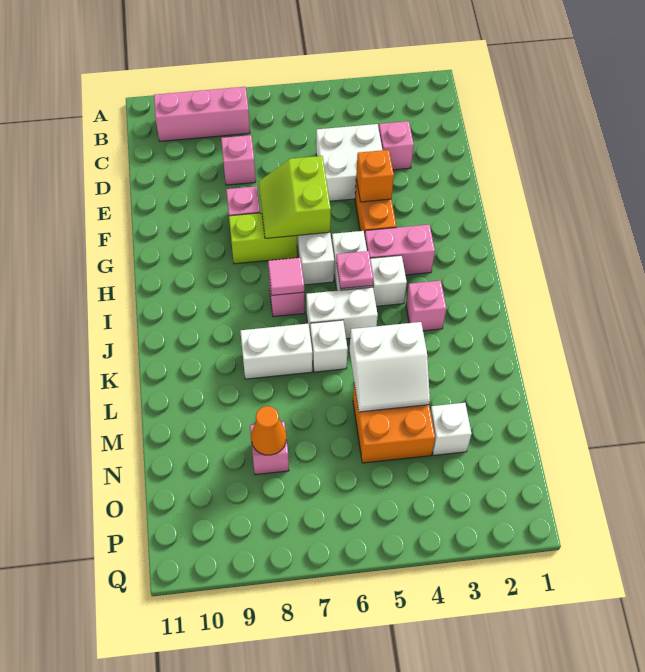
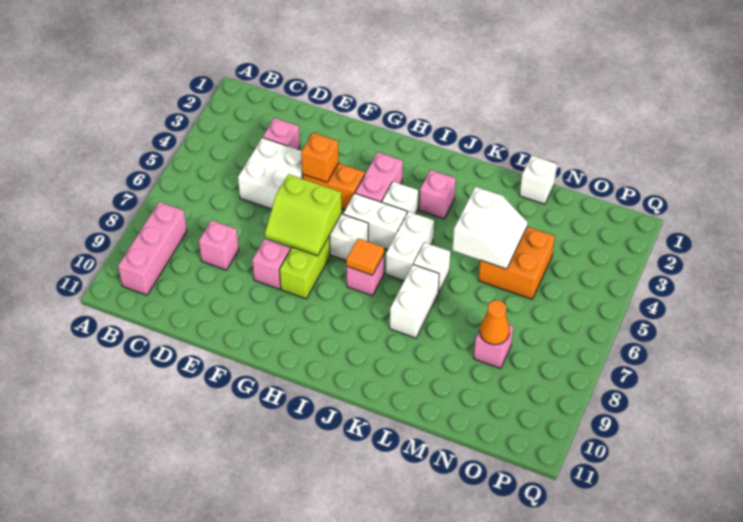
pink plate I5 level 2 -> none
pink tile I7 level 2 -> orange tile I7 level 2
white brick N3 level 1 -> white brick M1 level 1

